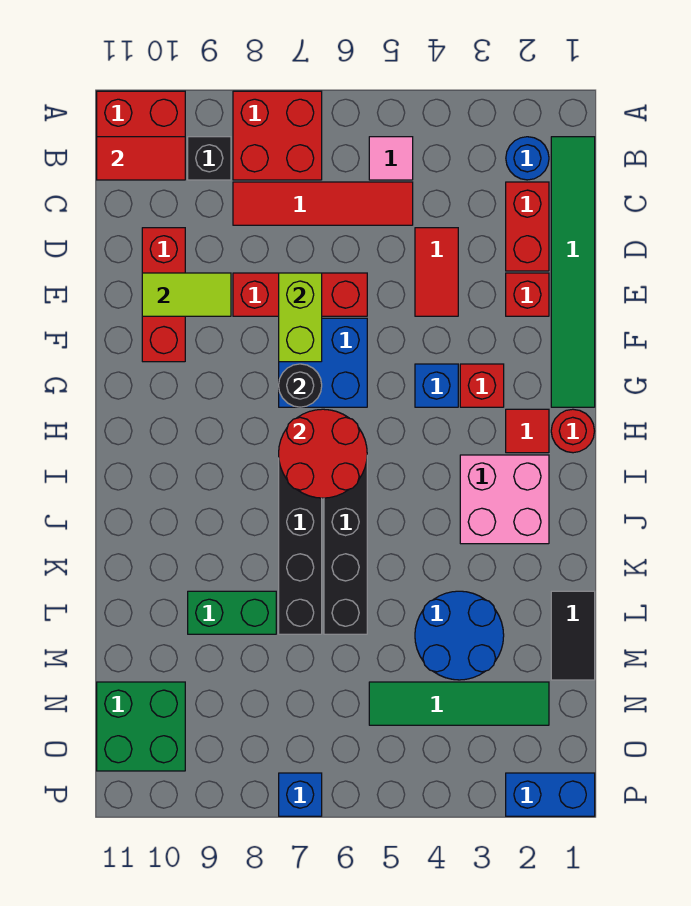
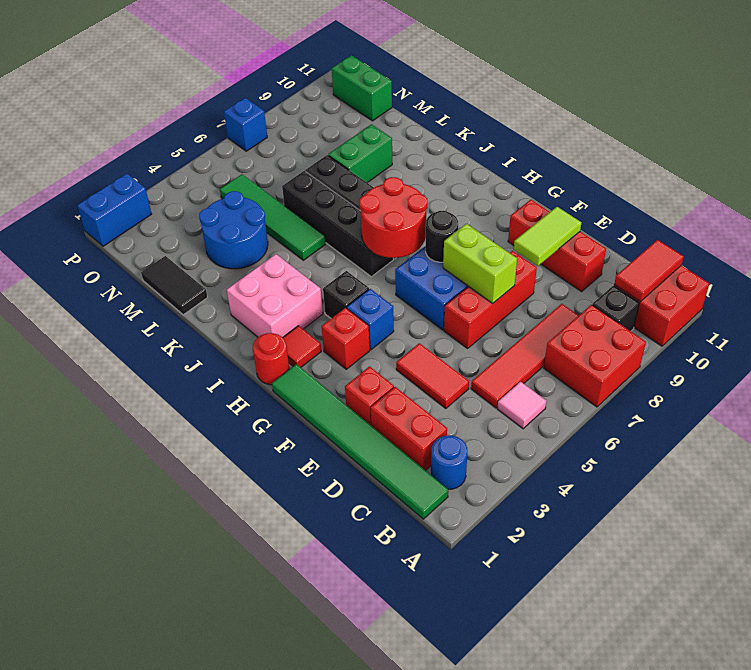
none -> black brick H4 level 1
green tile N2:N5 level 1 -> green tile K5:N5 level 1
green brick N10:O11 level 1 -> green brick N11:O11 level 1

